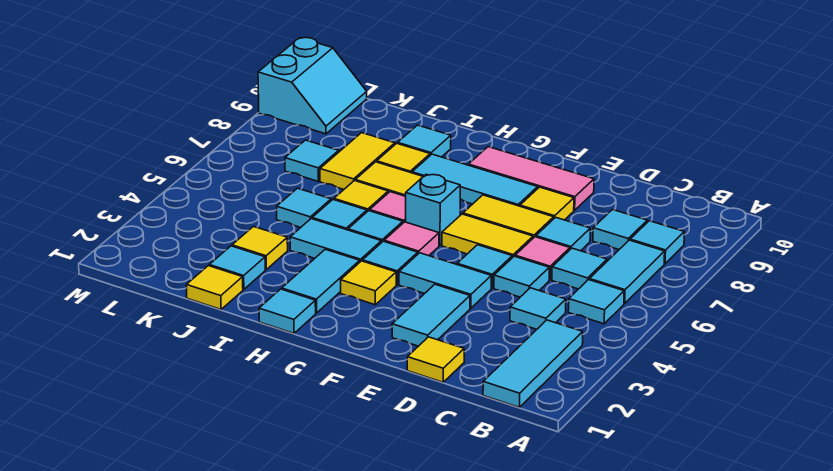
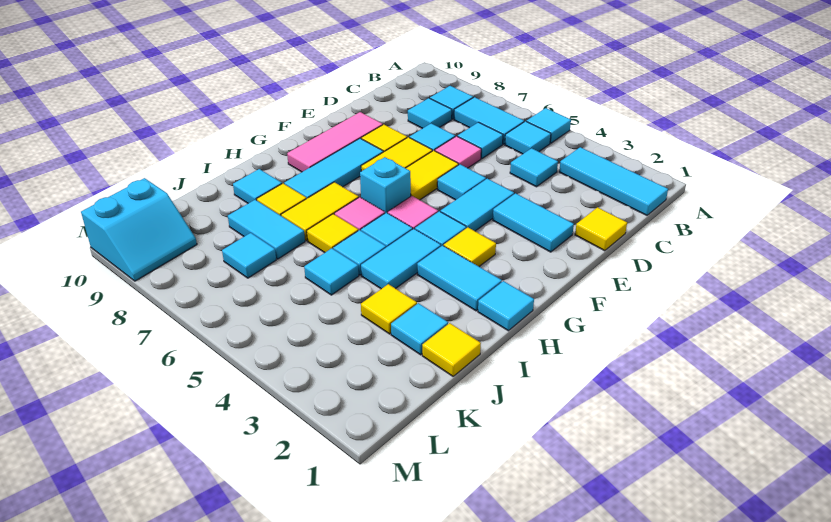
cyan tile D5 level 1 -> cyan tile A5 level 1
yellow tile J7:J8 level 1 -> cyan tile J7:J8 level 1
cyan slope L9:M10 level 1 top M -> cyan slope L9:M10 level 1 top 10

